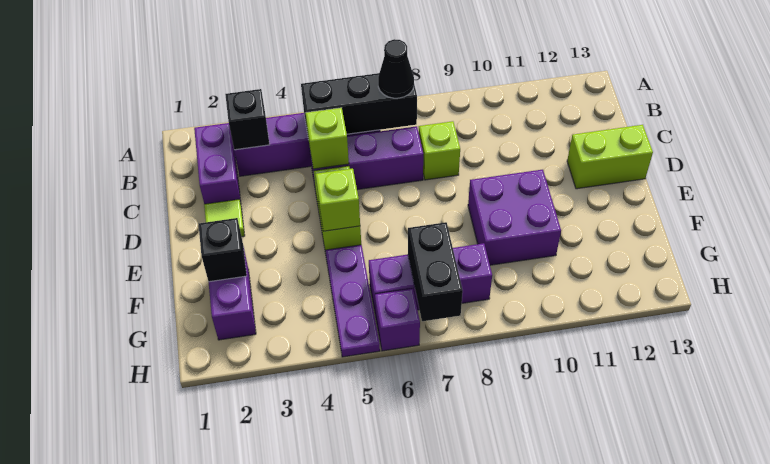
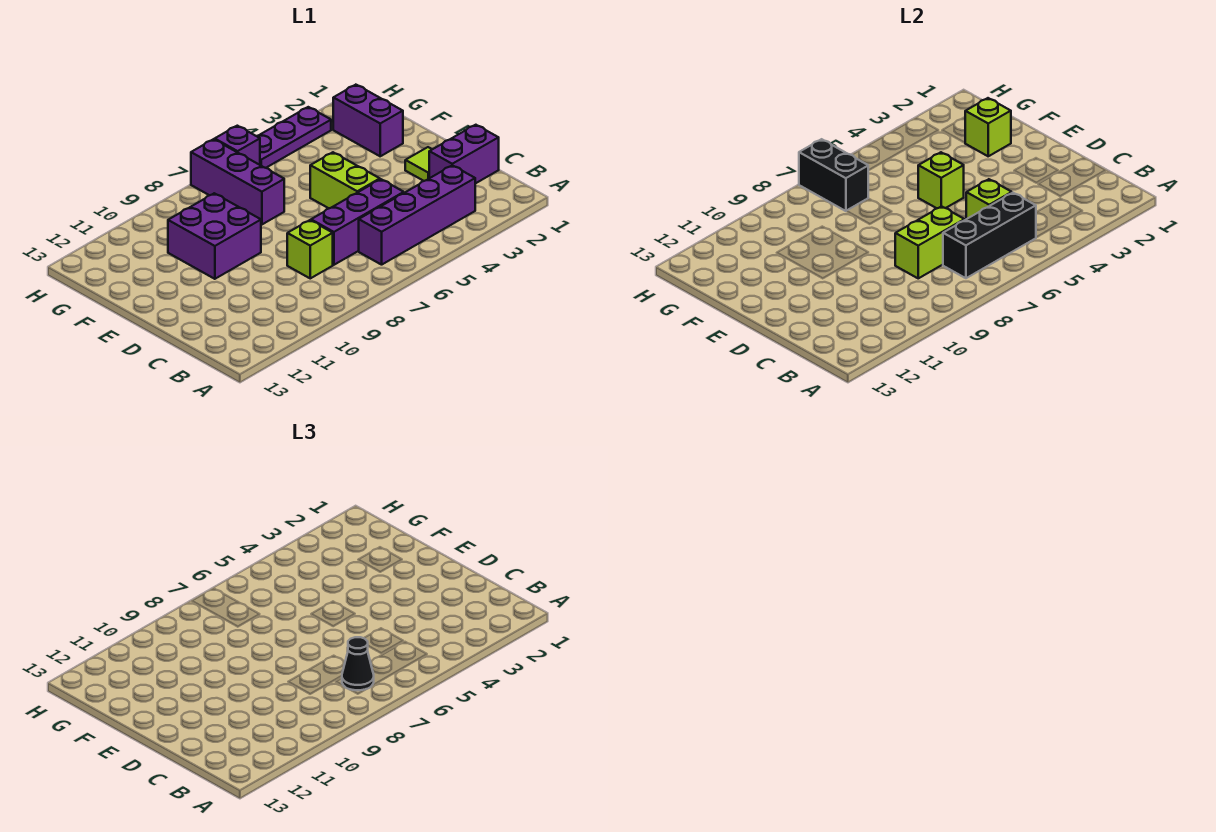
purple brick B2:C2 level 1 -> purple brick C1:C2 level 1
black brick B3 level 2 -> none
lime brick D12:D13 level 1 -> lime brick C7:C8 level 2
black brick F2 level 2 -> lime brick F2 level 2
purple plate F5:H5 level 1 -> purple plate H3:H5 level 1
purple brick G6:G8 level 1 -> purple brick F7:H7 level 1

